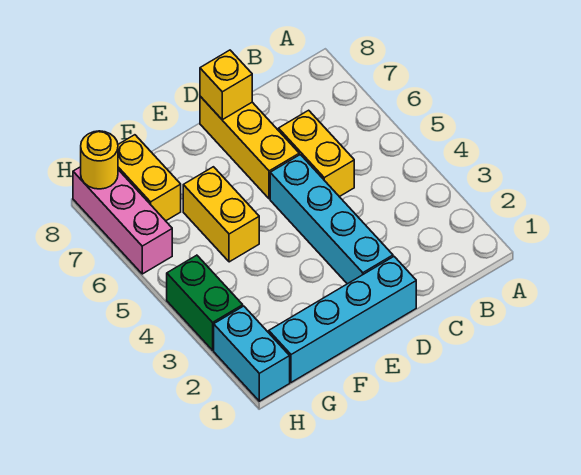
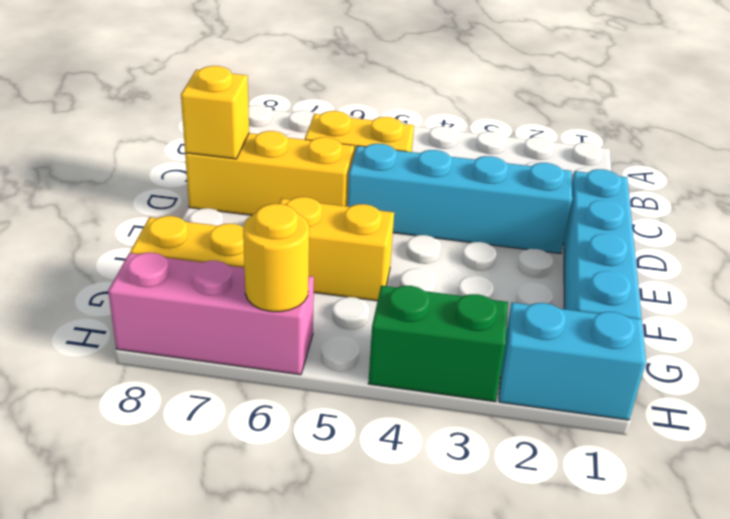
yellow round brick H8 level 2 -> yellow round brick H6 level 2

